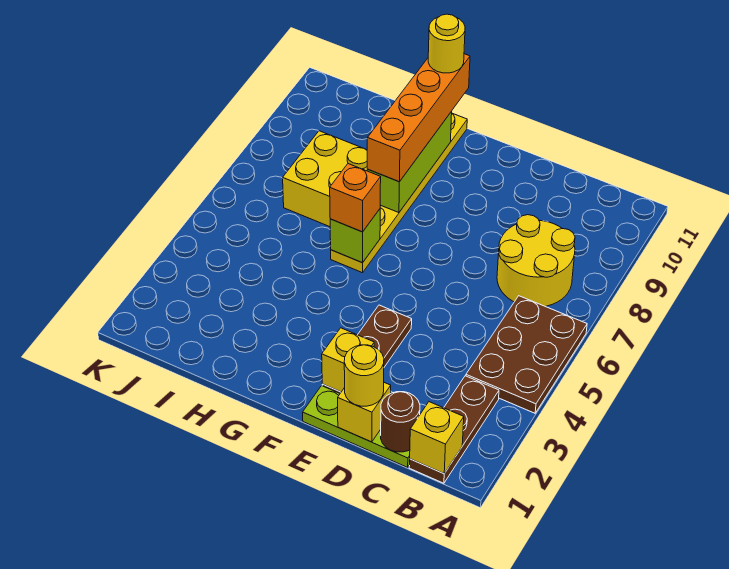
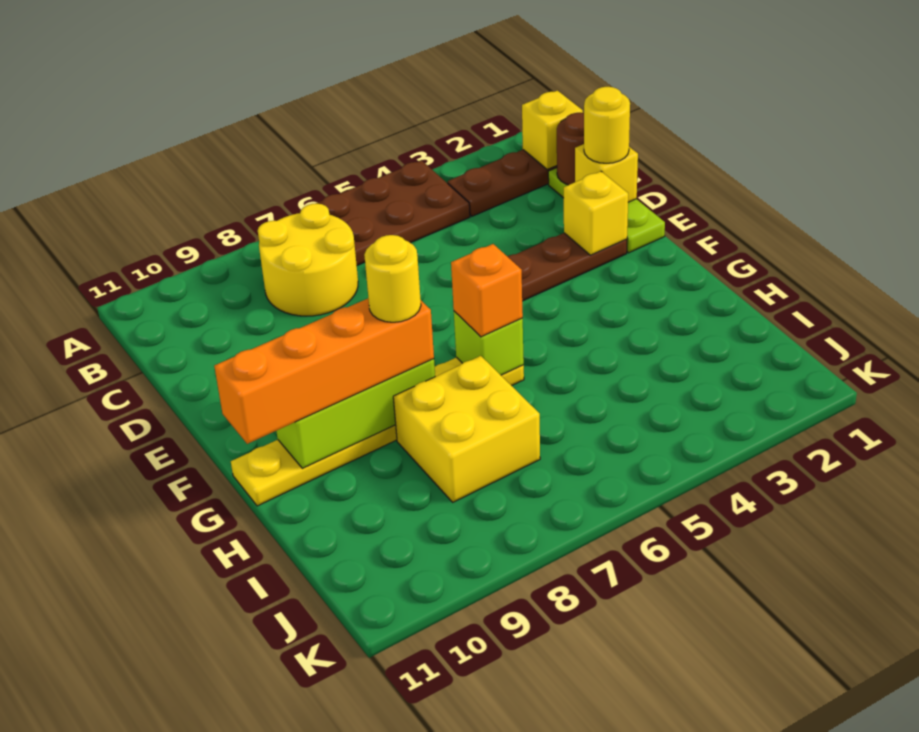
yellow round brick G11 level 4 -> yellow round brick G8 level 4

